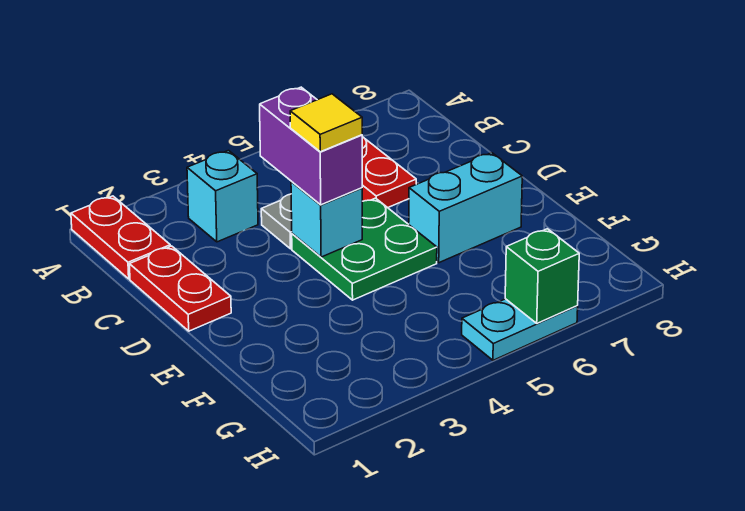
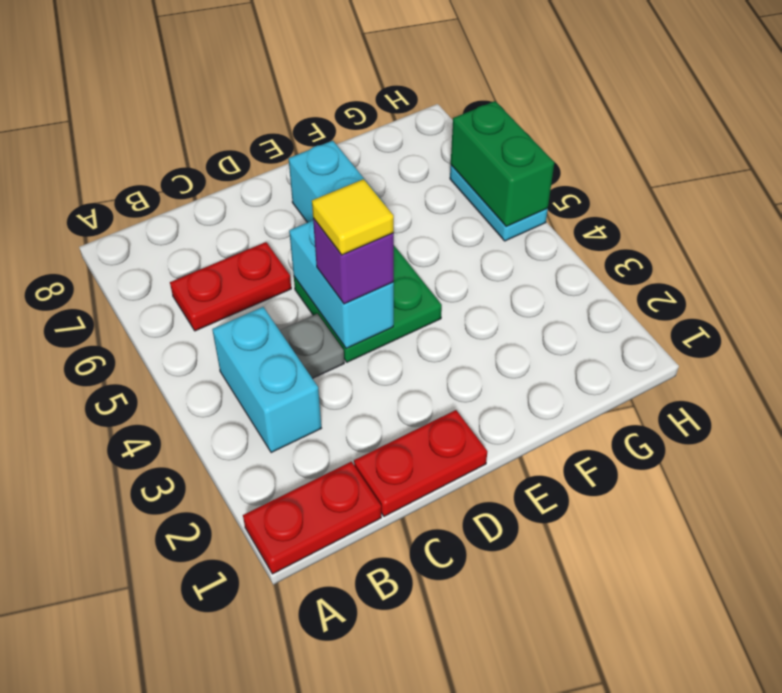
cyan brick B3 level 1 -> cyan brick B3:B4 level 1
purple brick C4:D4 level 3 -> purple brick D4 level 3
cyan brick D4 level 2 -> cyan brick D4:D5 level 2
green brick H6 level 2 -> green brick H5:H6 level 2

